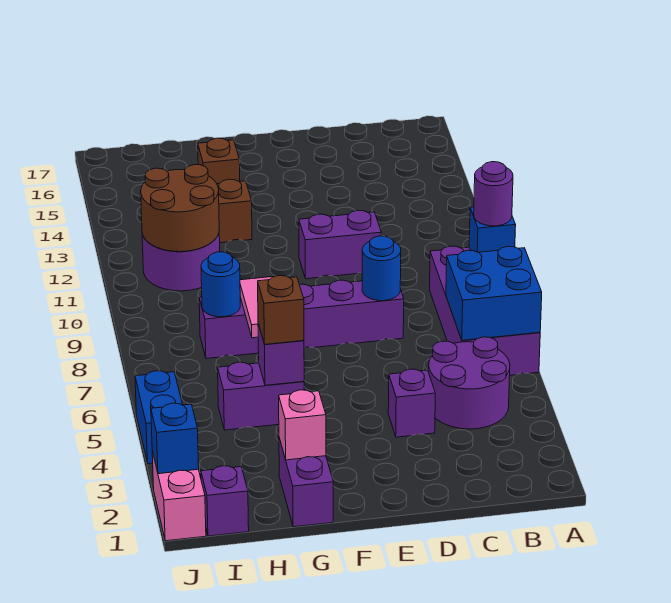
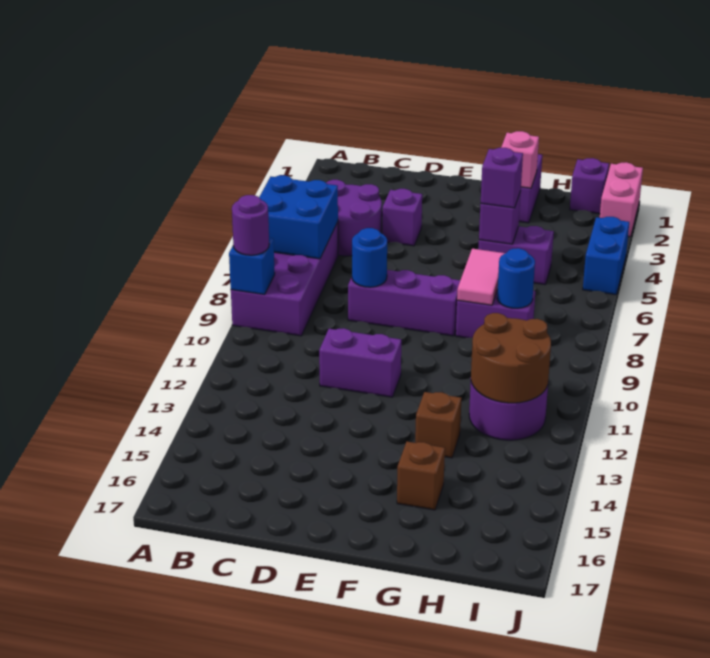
brown brick G5 level 3 -> purple brick G5 level 3
blue brick J2 level 2 -> none

